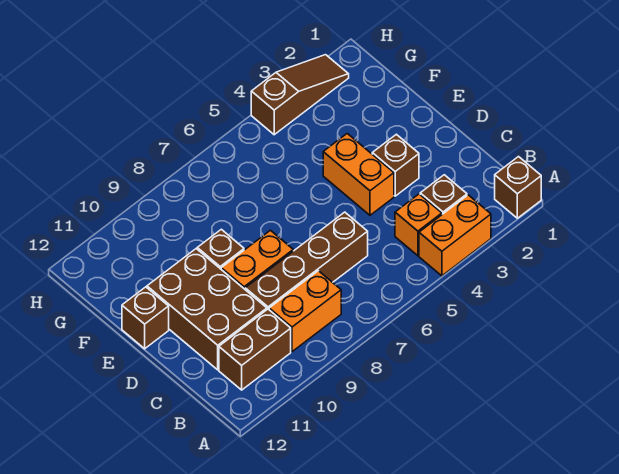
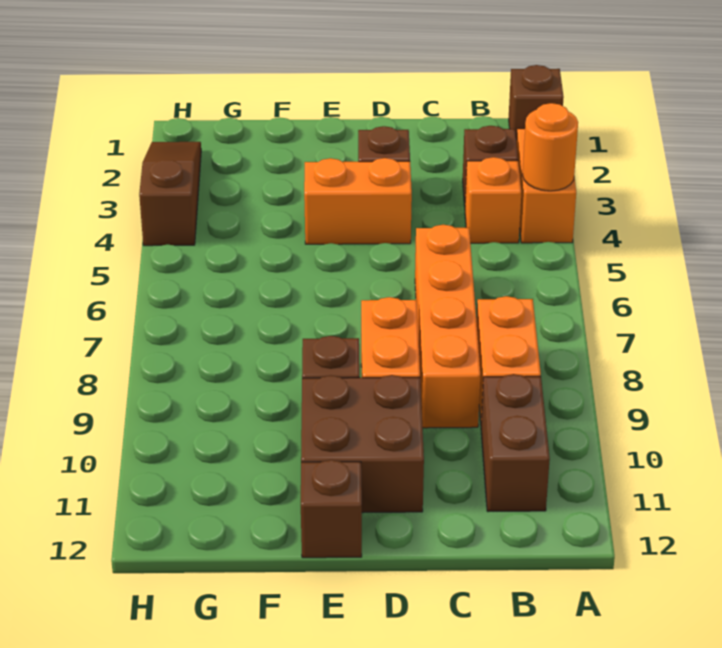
none -> orange round brick A4 level 2
brown brick C6:C9 level 1 -> orange brick C6:C9 level 1
brown brick C10:E11 level 1 -> brown brick D10:E11 level 1

